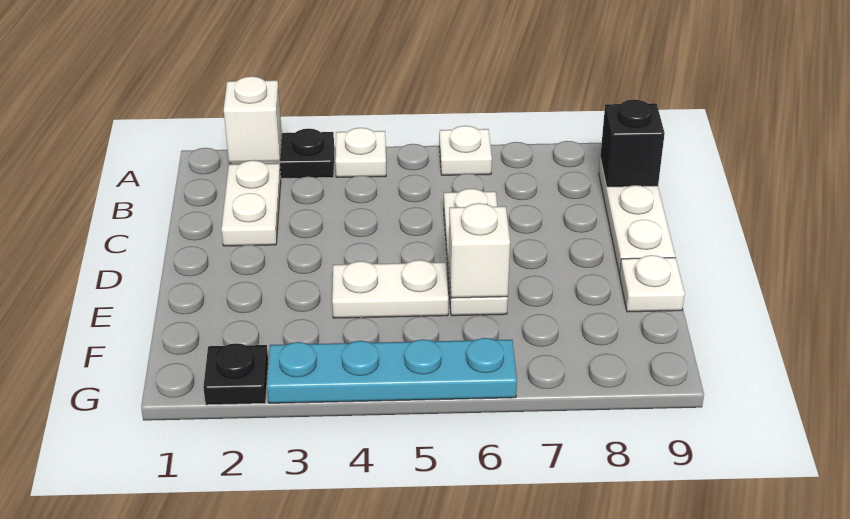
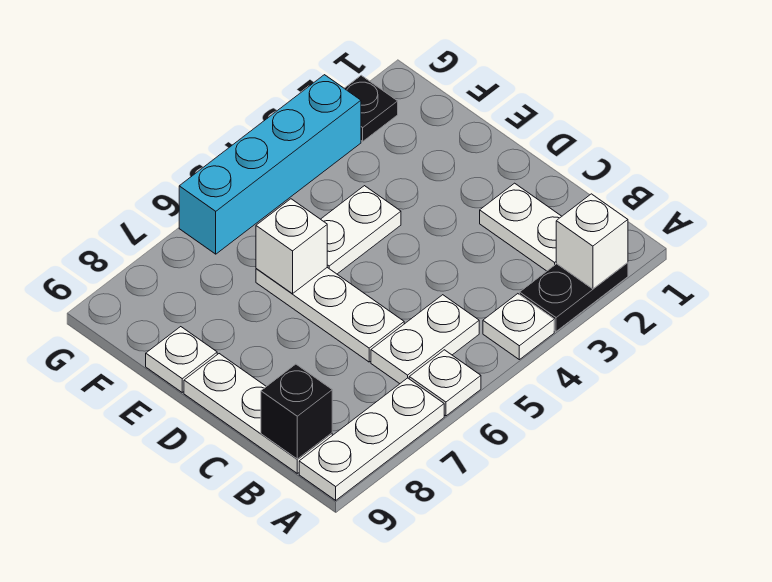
none -> white plate A7:A9 level 1
none -> white plate B5:B6 level 1
cyan plate G3:G6 level 1 -> cyan brick G3:G6 level 1

